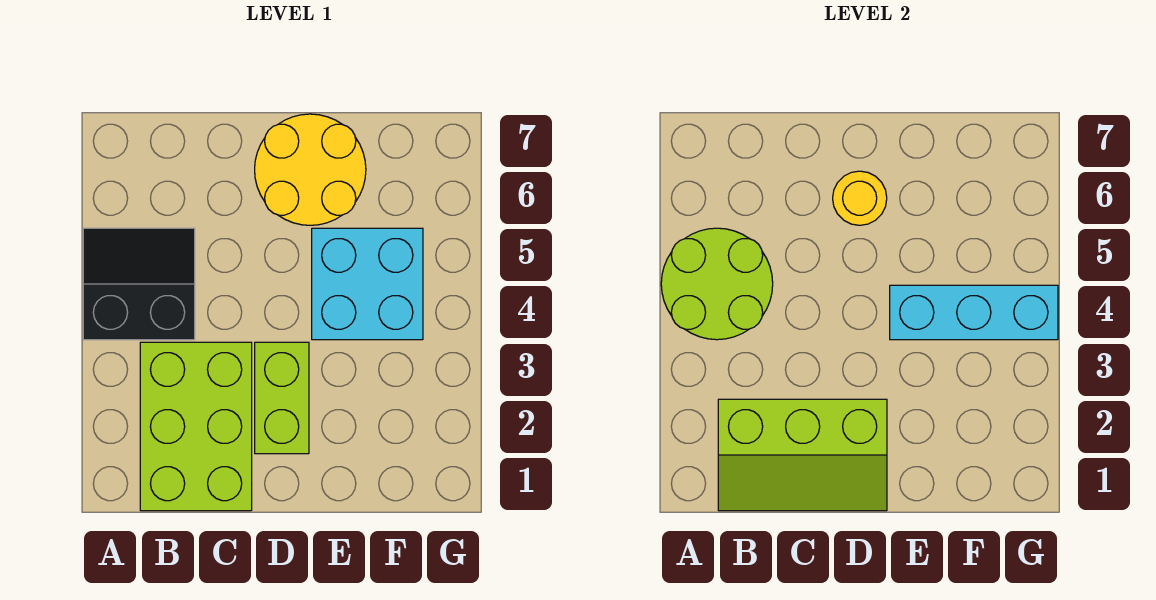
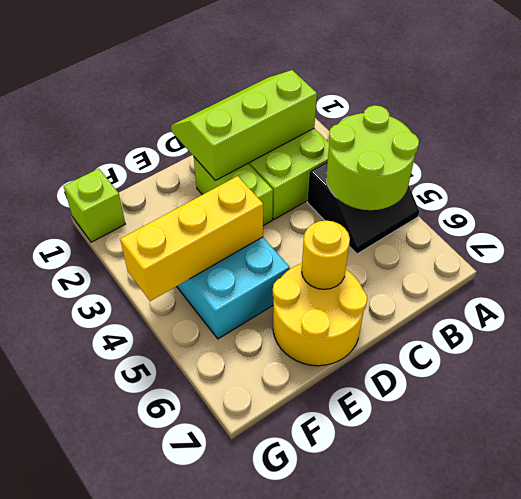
cyan brick E4:G4 level 2 -> yellow brick E4:G4 level 2
none -> lime brick G1 level 1

